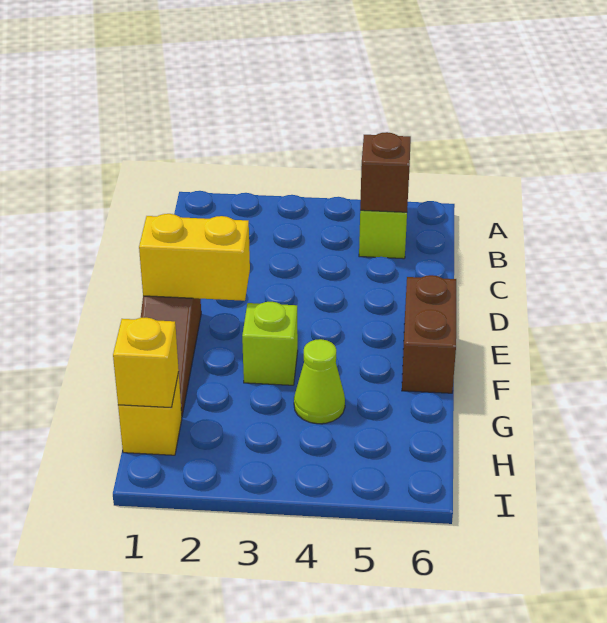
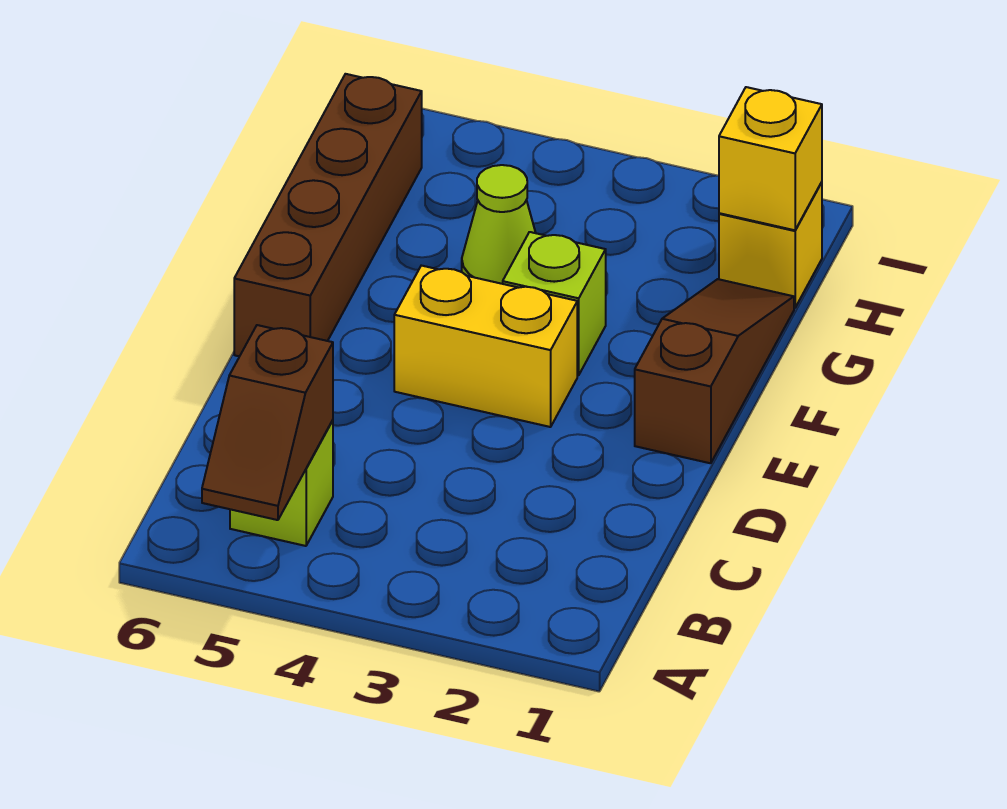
yellow brick E1:E2 level 2 -> yellow brick E3:E4 level 1
brown brick E6:F6 level 1 -> brown brick E6:H6 level 1

